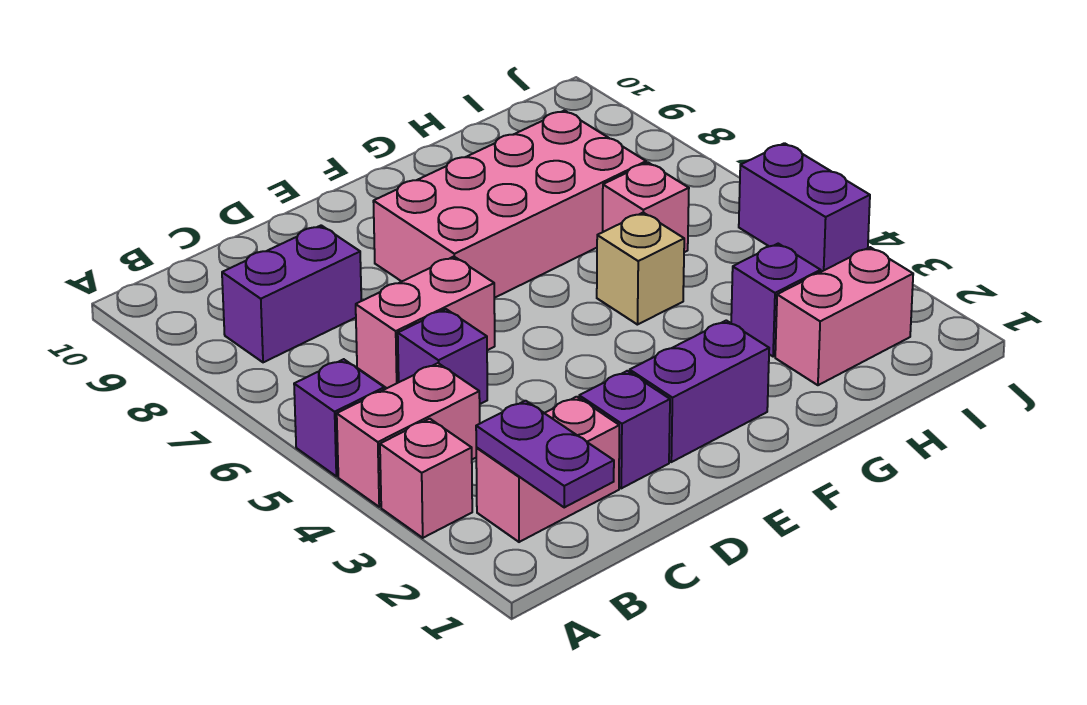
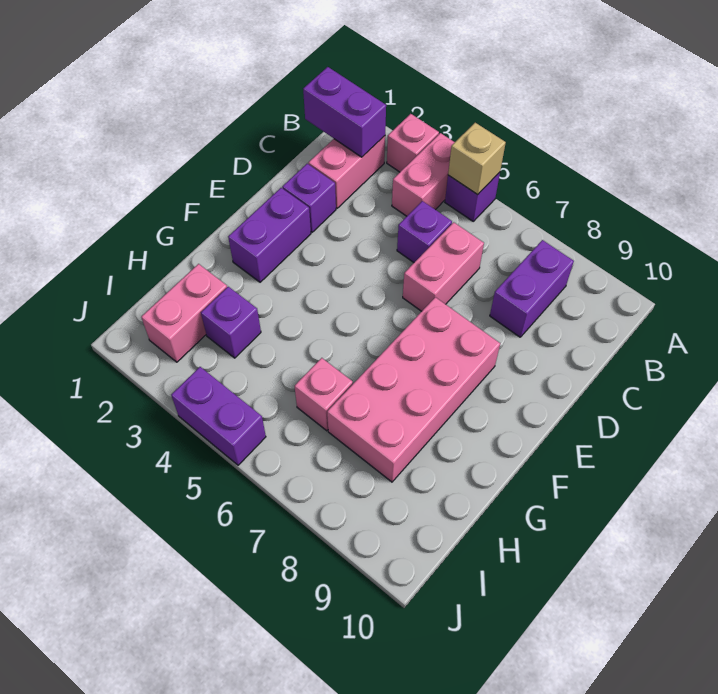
purple plate B1:B2 level 2 -> purple brick B1:B2 level 2
tan brick G5 level 1 -> tan brick A5 level 2

